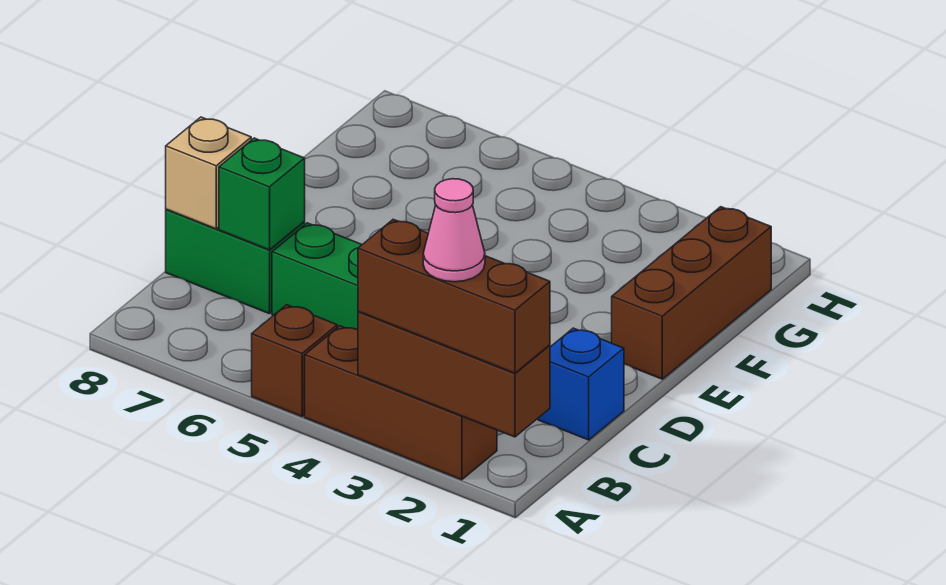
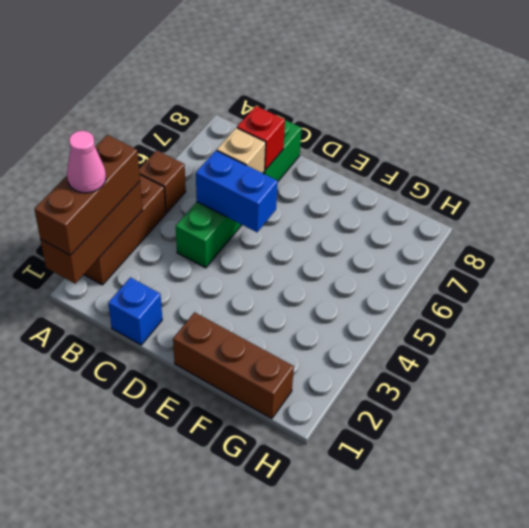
none -> blue brick C5:D5 level 2
green brick C7 level 2 -> red brick C7 level 2
tan brick C8 level 2 -> tan brick C6 level 2

